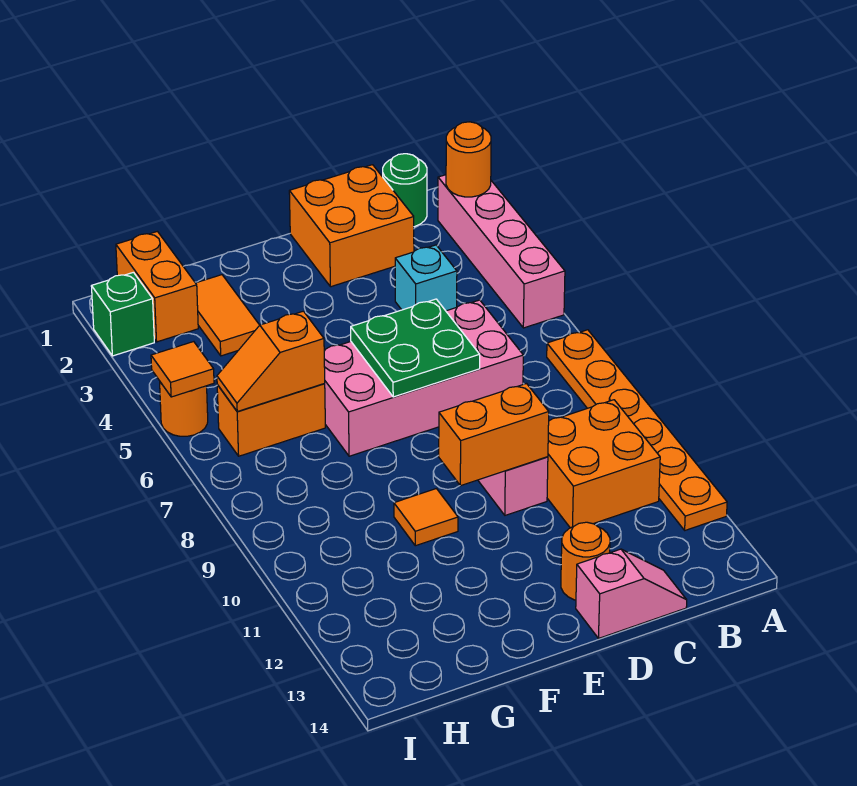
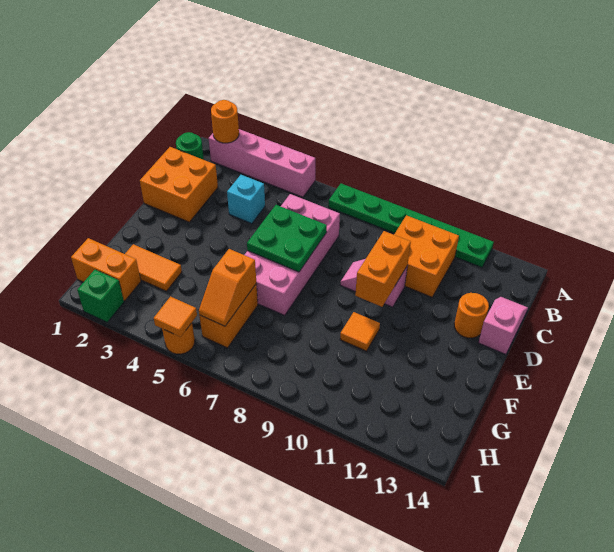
orange plate A7:A12 level 1 -> green plate A7:A12 level 1

